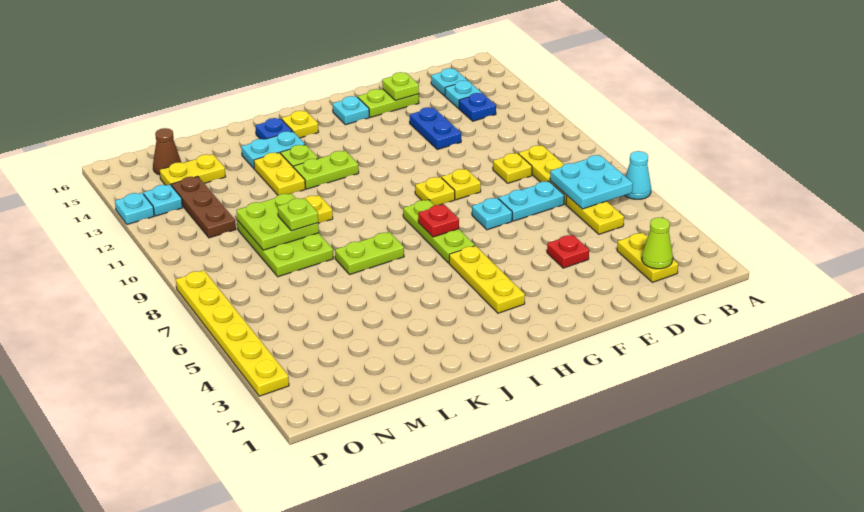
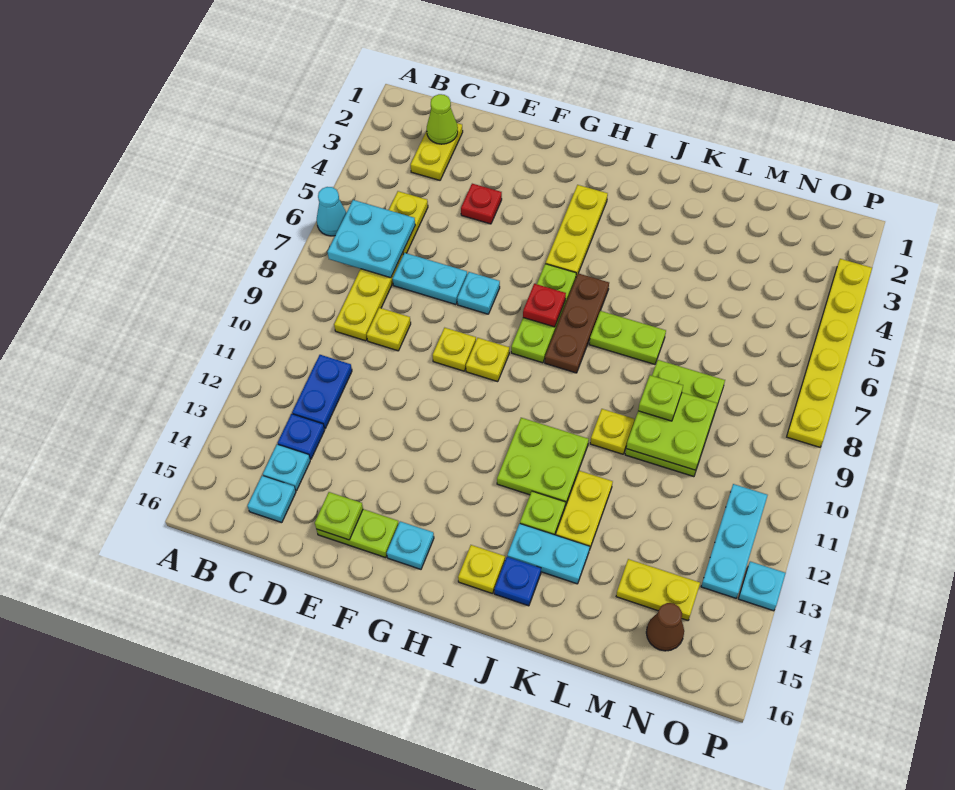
blue plate E12:E13 level 1 -> blue plate C11:C12 level 1
lime plate I12:J12 level 1 -> lime plate I11:J12 level 1
brown plate N11:N13 level 1 -> brown plate I6:I8 level 1
cyan plate O13 level 1 -> cyan plate O11:O13 level 1

